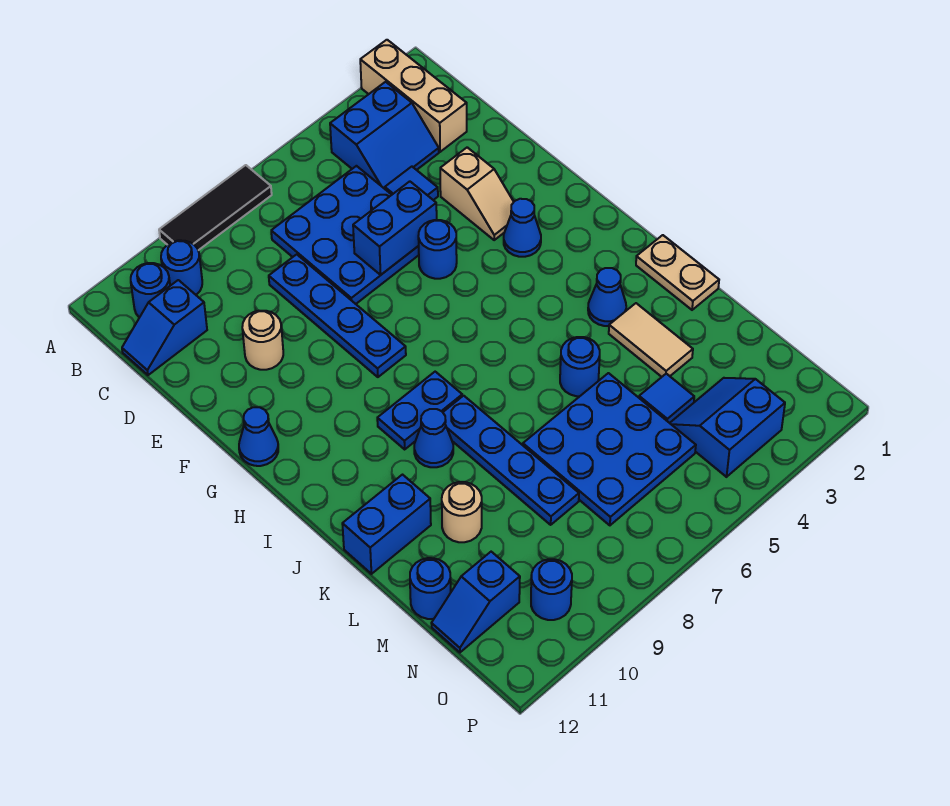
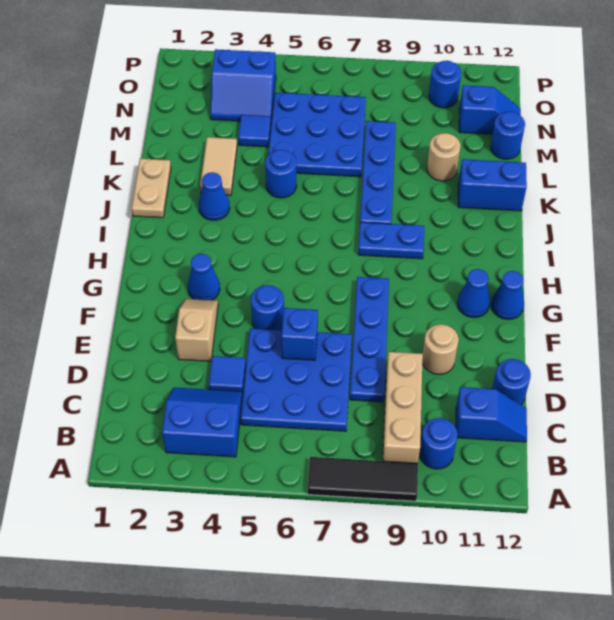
tan brick A2:C2 level 1 -> tan brick B9:D9 level 1
blue round brick B11 level 1 -> blue round brick D12 level 1
blue brick E5:E6 level 2 -> blue brick E6 level 2
blue cone J9 level 1 -> blue cone G11 level 1

